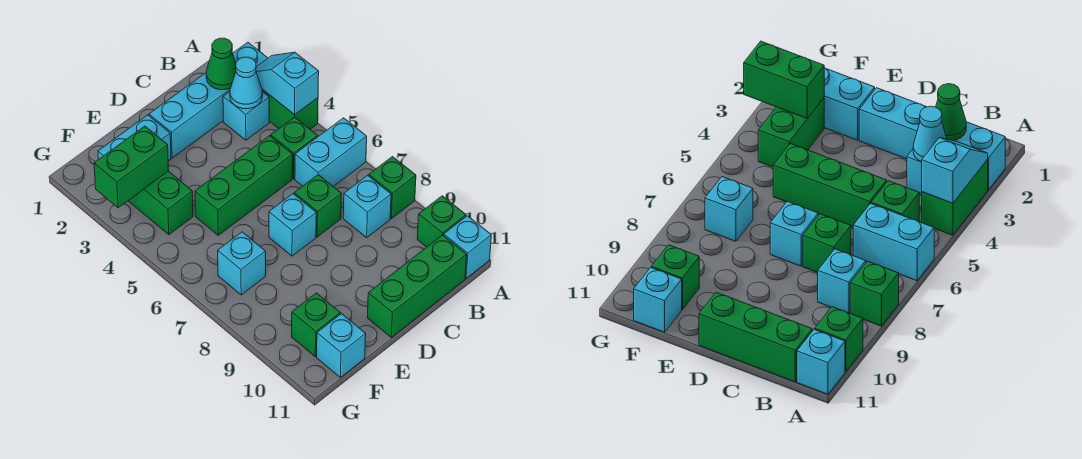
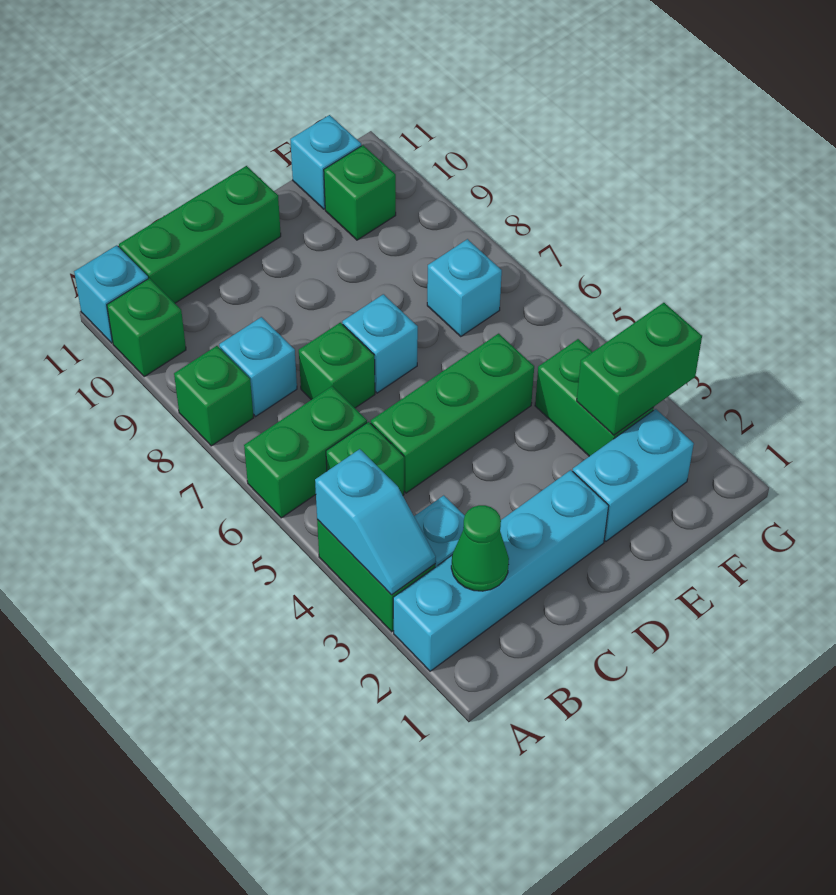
cyan brick A6:B6 level 1 -> green brick A6:B6 level 1
cyan cone B3 level 2 -> none

